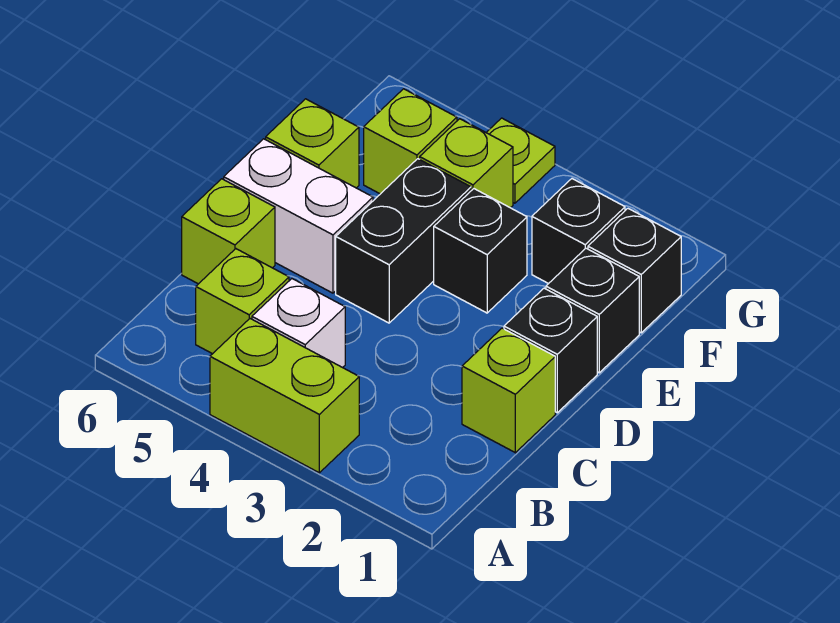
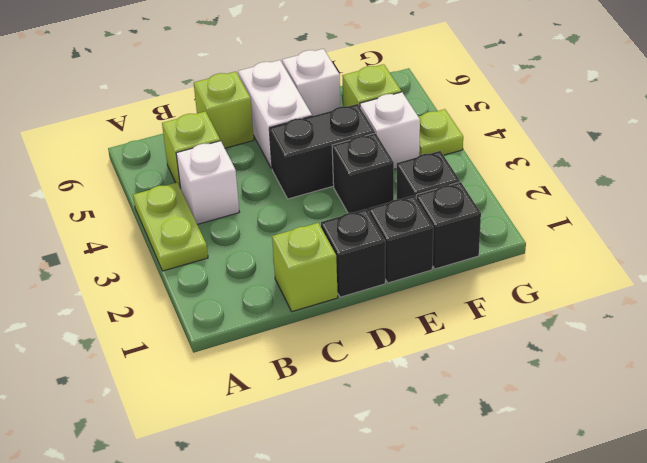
lime brick A3:A4 level 1 -> lime plate A3:A4 level 1
lime brick E6 level 1 -> white brick E6 level 1
lime brick F4 level 1 -> white brick F4 level 1

